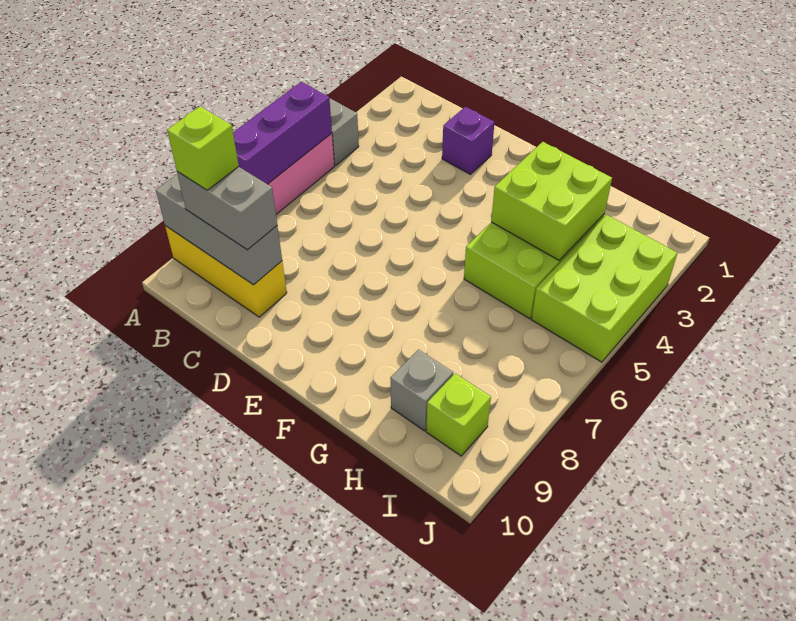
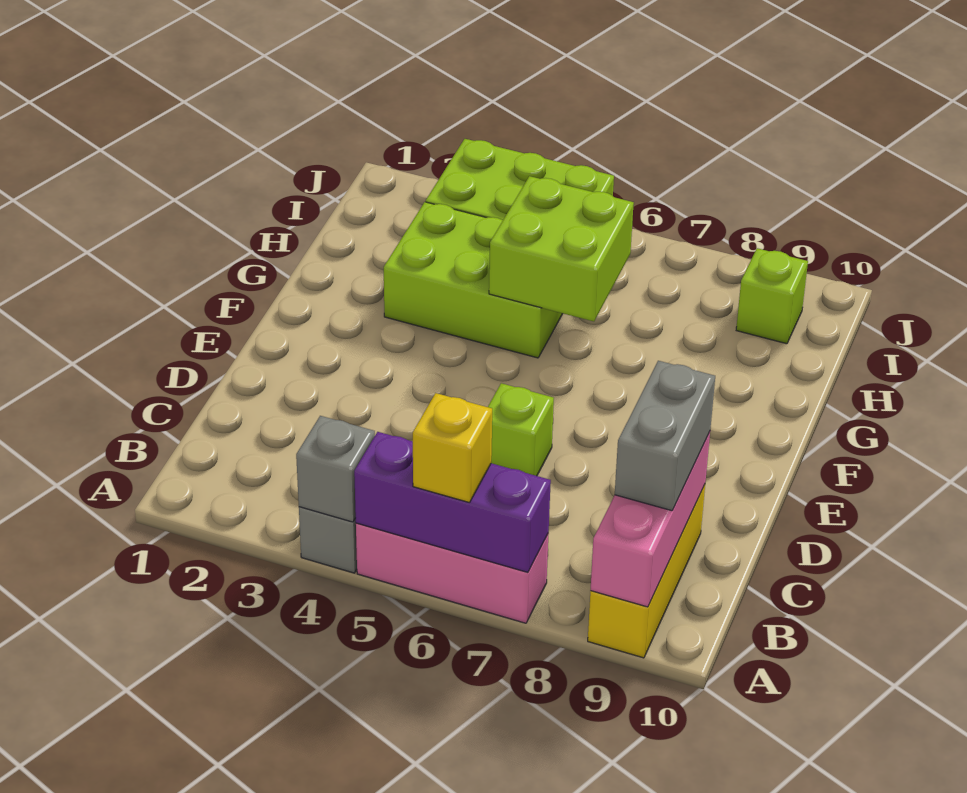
none -> yellow brick A6 level 3
grey brick A9:C9 level 2 -> pink brick A9:C9 level 2
lime brick B9 level 4 -> lime brick D6 level 1
purple brick D2 level 1 -> none
lime brick G3:H4 level 2 -> lime brick G5:H6 level 2
grey brick H9 level 1 -> grey brick A4 level 2

